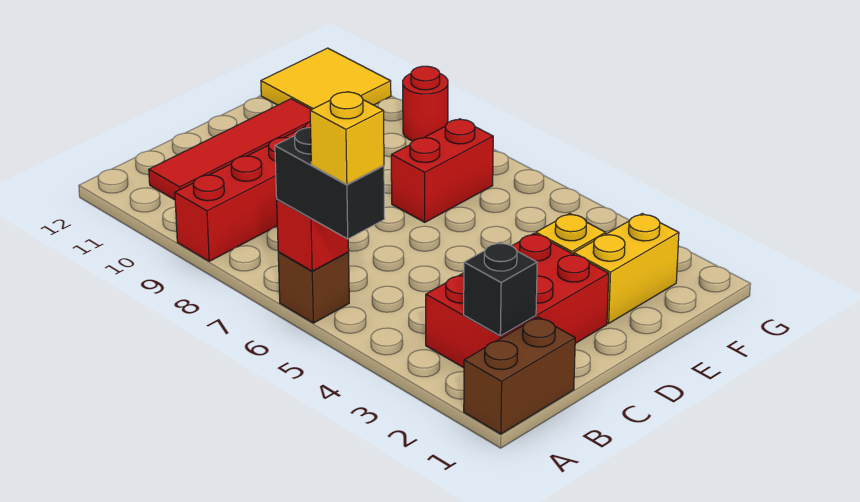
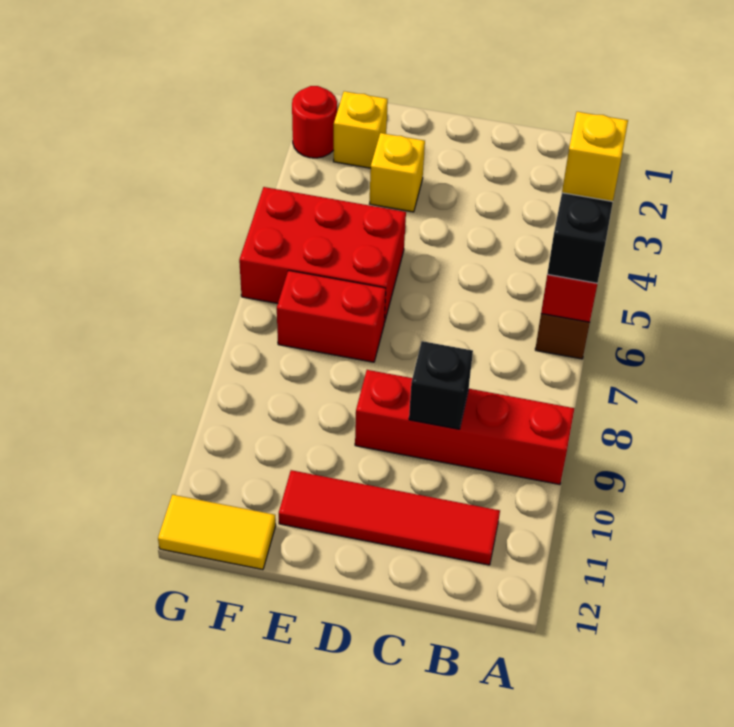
brown brick A1:B1 level 1 -> none
red brick B2:D3 level 1 -> red brick E5:G6 level 1
black brick B2 level 2 -> black brick C9 level 2
yellow brick E2:F2 level 1 -> yellow brick F2 level 1
yellow tile F11:G12 level 1 -> yellow tile F12:G12 level 1
red round brick G9 level 1 -> red round brick G2 level 1

